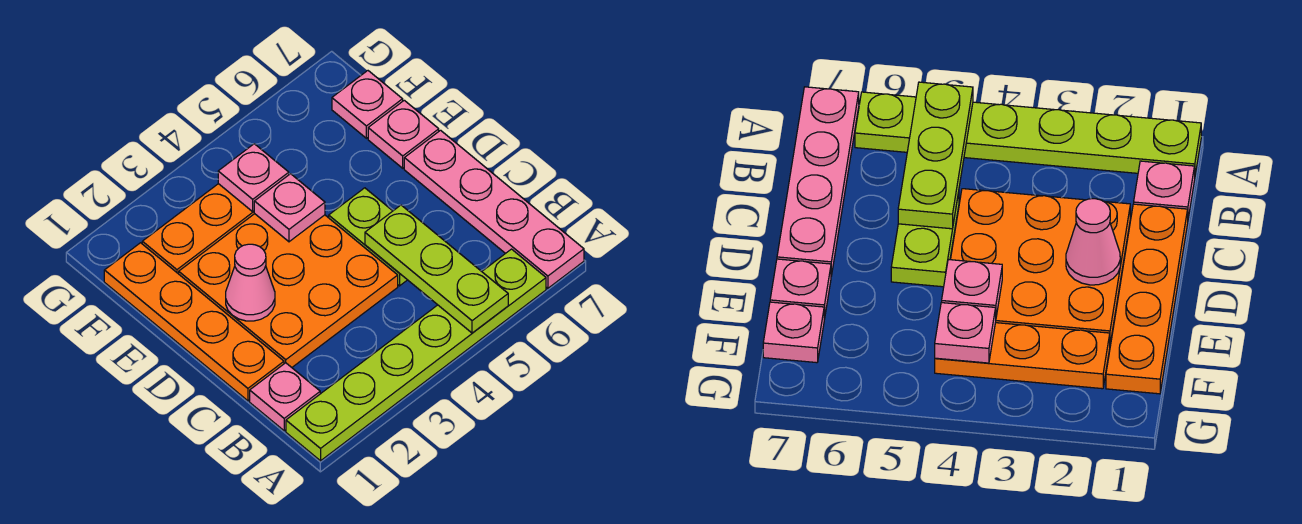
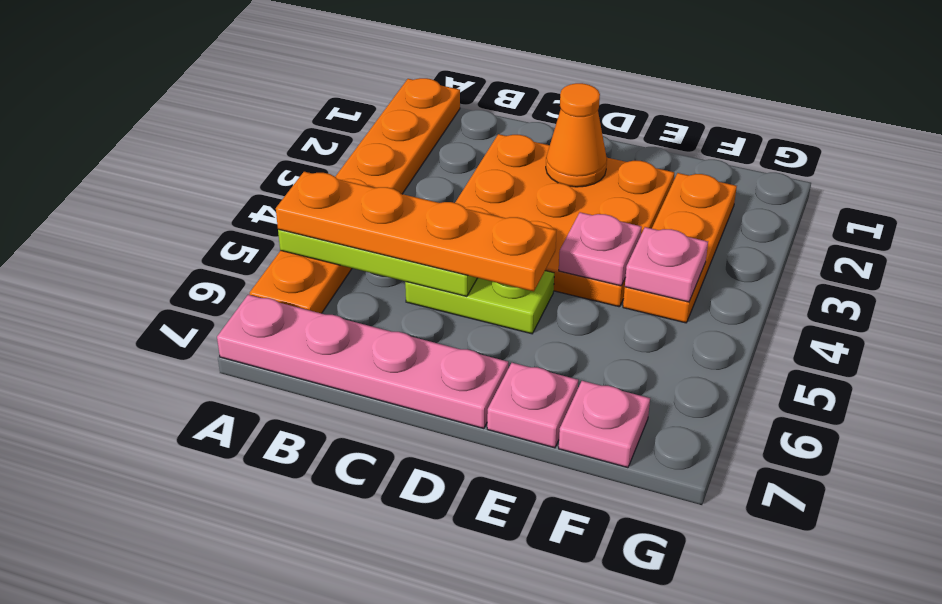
lime plate A1:A6 level 1 -> orange plate A1:A6 level 1
pink plate B1 level 1 -> none
orange plate C1:F1 level 1 -> orange plate A5:D5 level 3
pink cone D2 level 2 -> orange cone D2 level 2

